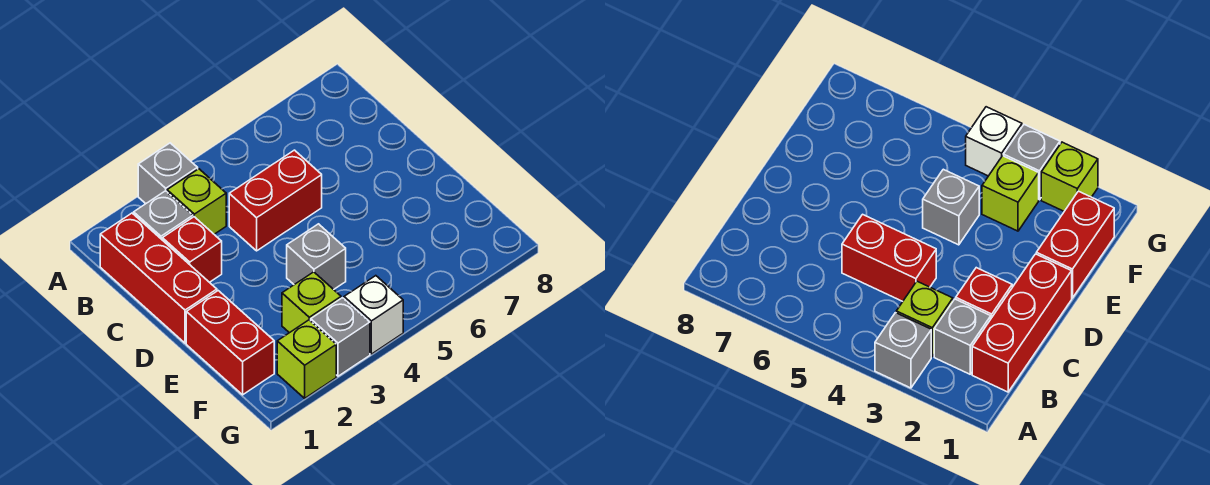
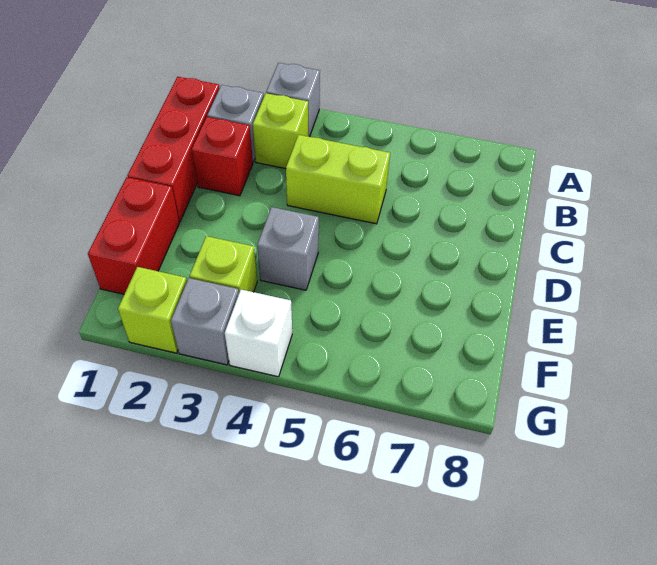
red brick C4:C5 level 1 -> lime brick C4:C5 level 1

